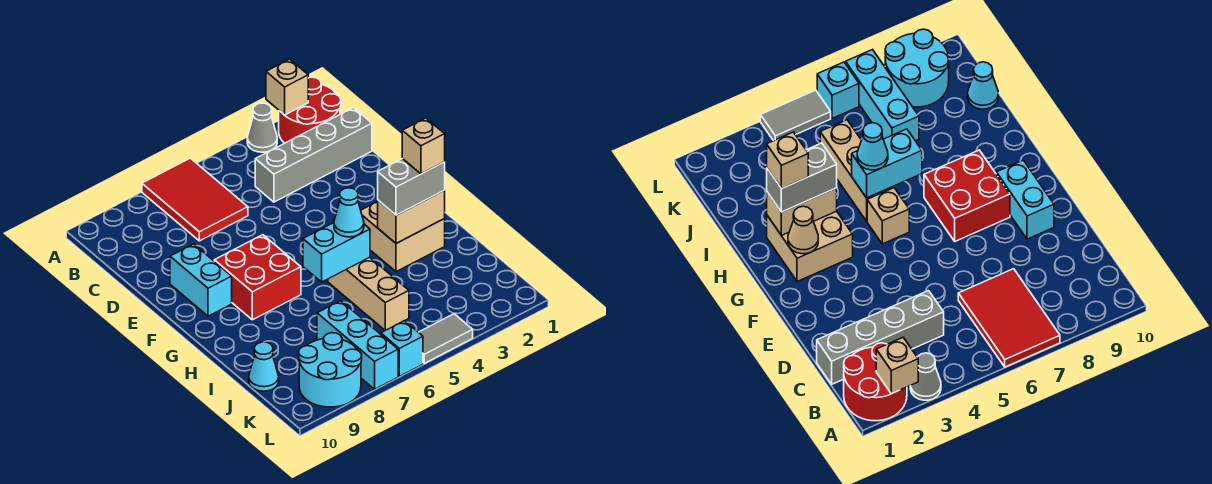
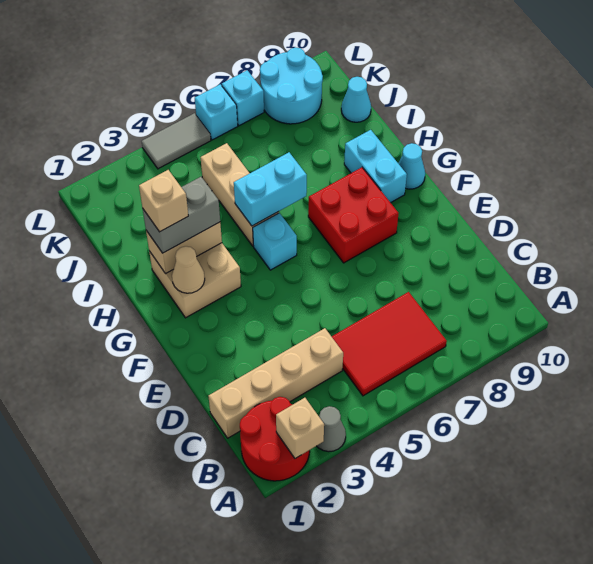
red tile A6:C7 level 1 -> red tile B5:C7 level 1
grey brick C1:C4 level 1 -> tan brick C1:C4 level 1
cyan brick E9:F9 level 1 -> cyan brick G9:H9 level 1
tan brick G5 level 1 -> cyan brick G5 level 1
cyan cone H5 level 3 -> cyan cone G10 level 1
cyan brick J7:L7 level 1 -> cyan brick L7 level 1

